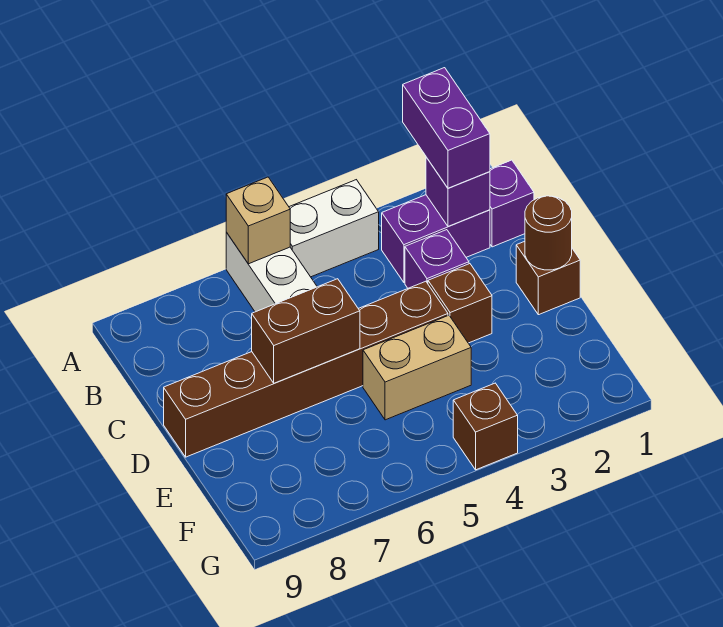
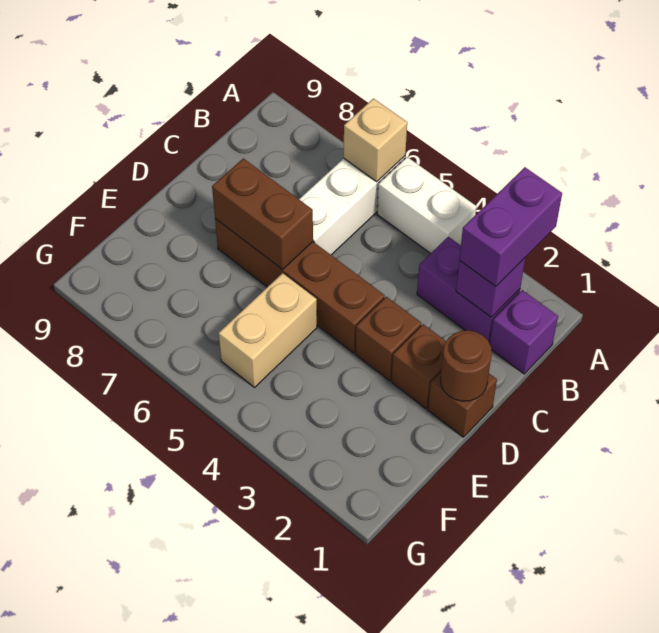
purple brick C3 level 1 -> none
brown brick D4:D9 level 1 -> brown brick D4:D7 level 1
tan brick E4:E5 level 1 -> tan brick E5:F5 level 1
brown brick G4 level 1 -> brown brick D2 level 1

